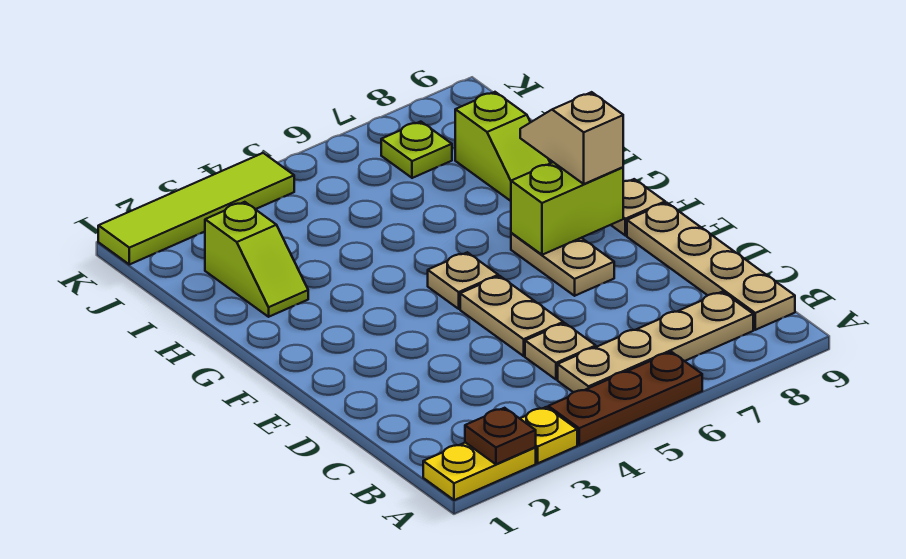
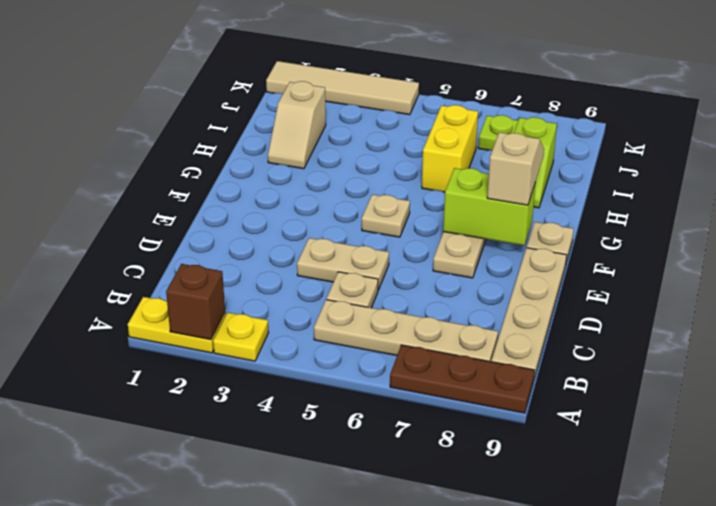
brown plate A2 level 2 -> brown brick A2 level 2
brown plate A4:A6 level 1 -> brown plate A7:A9 level 1
tan plate D5:E5 level 1 -> tan plate D4:D5 level 1
lime slope H2:I2 level 1 top I -> tan slope H2:I2 level 1 top I
none -> yellow brick H6:I6 level 1
lime tile K1:K4 level 1 -> tan tile K1:K4 level 1

